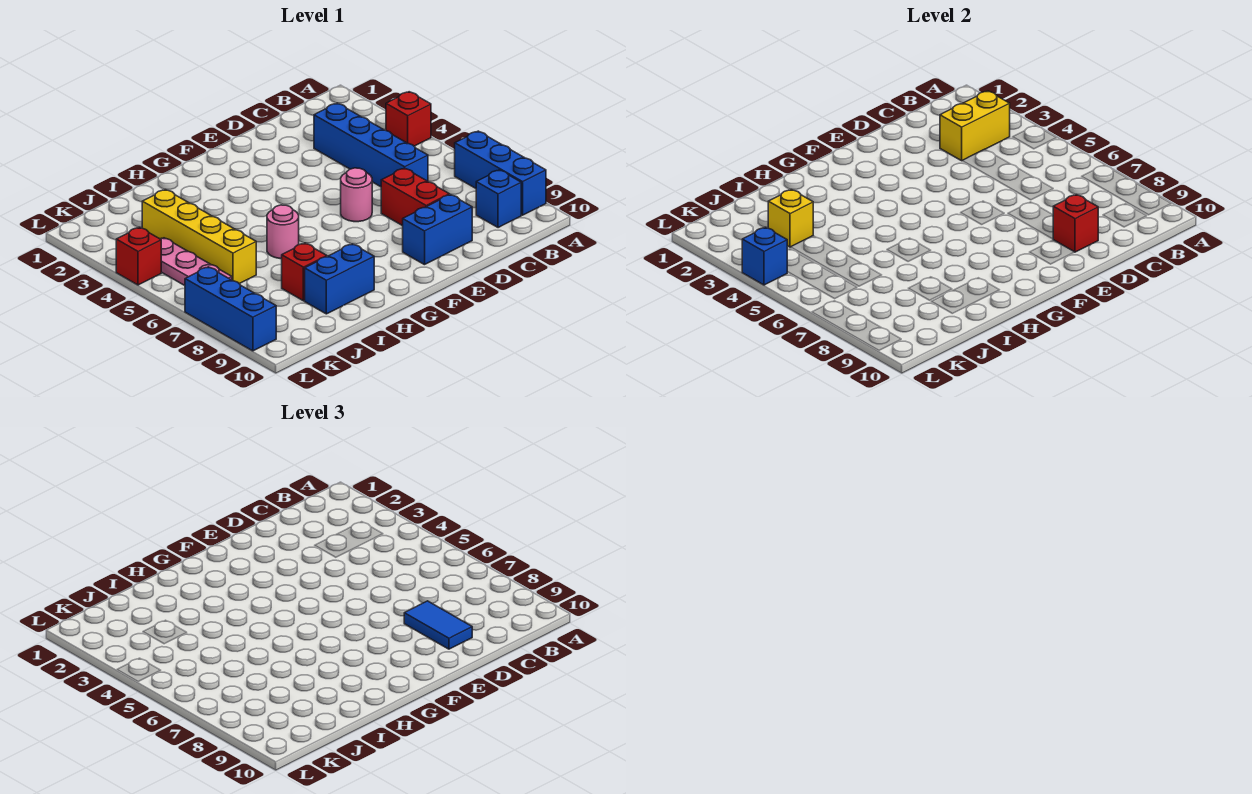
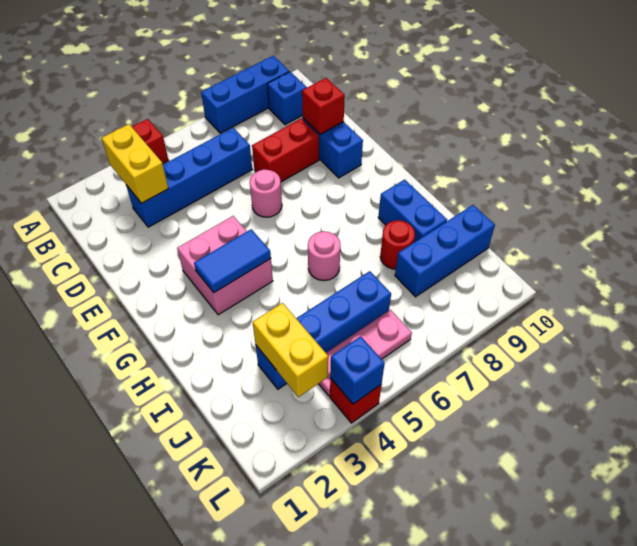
blue tile D8:D9 level 3 -> blue tile G3:G4 level 2
none -> pink brick F3:G4 level 1
red brick I8 level 1 -> red round brick I8 level 1
yellow brick J3:J6 level 1 -> blue brick J3:J6 level 1
yellow brick J3 level 2 -> yellow brick J3:K3 level 2
blue brick L7:L9 level 1 -> blue brick J8:J10 level 1

